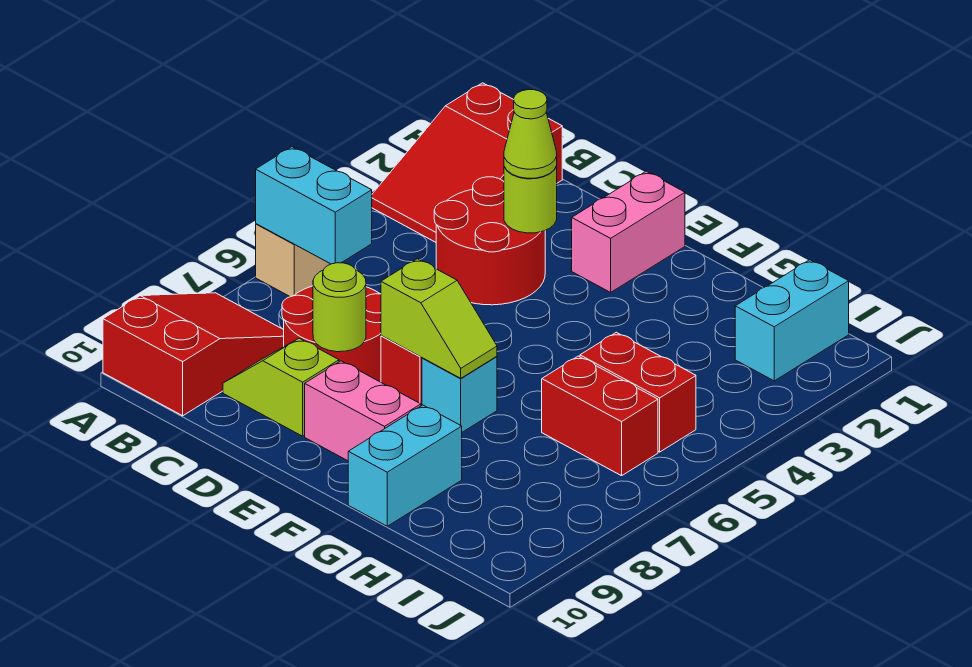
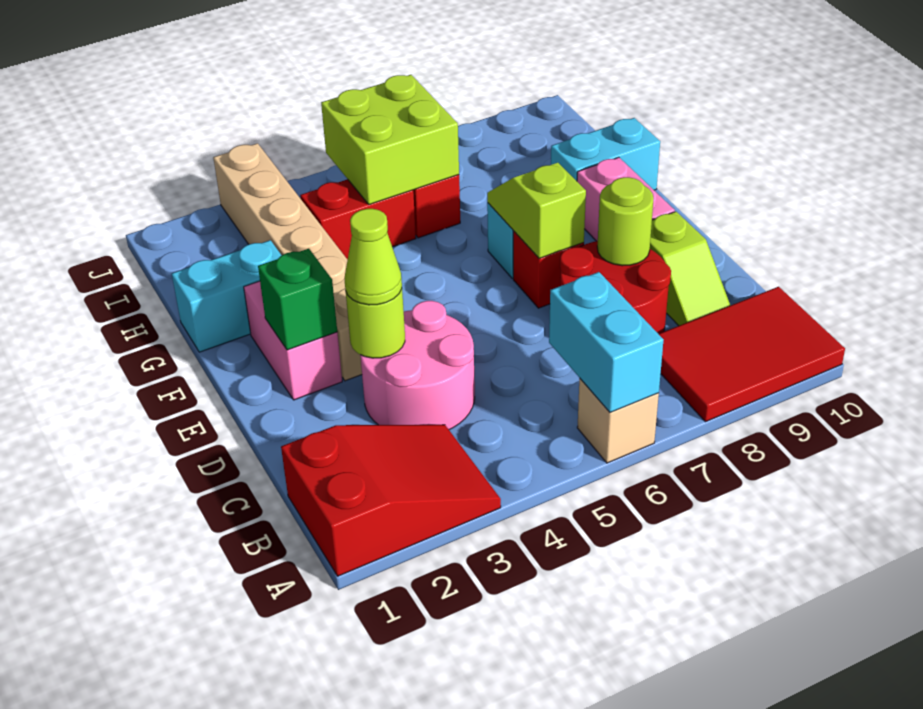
red slope A8:B10 level 1 top 10 -> red tile A8:B10 level 1
red round brick C3:D4 level 1 -> pink round brick C3:D4 level 1
pink brick E1:E2 level 1 -> pink brick E2:F2 level 1
none -> green brick E2 level 2
none -> tan brick E3:J3 level 1
red brick H5:I5 level 1 -> red brick H4:H5 level 1
none -> lime brick H5:I6 level 2
cyan brick I1:I2 level 1 -> cyan brick G1:G2 level 1

